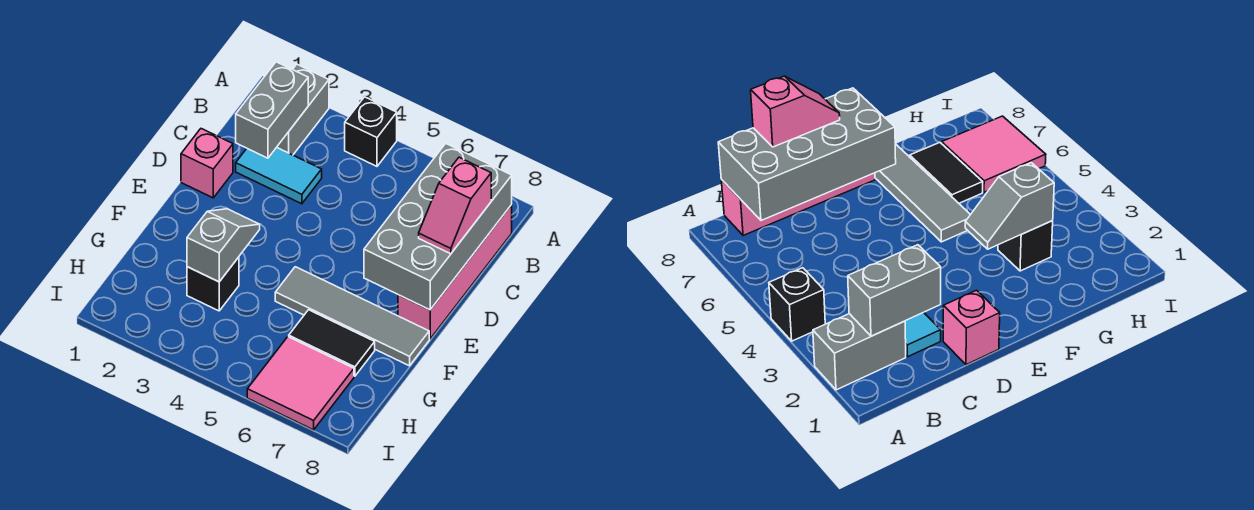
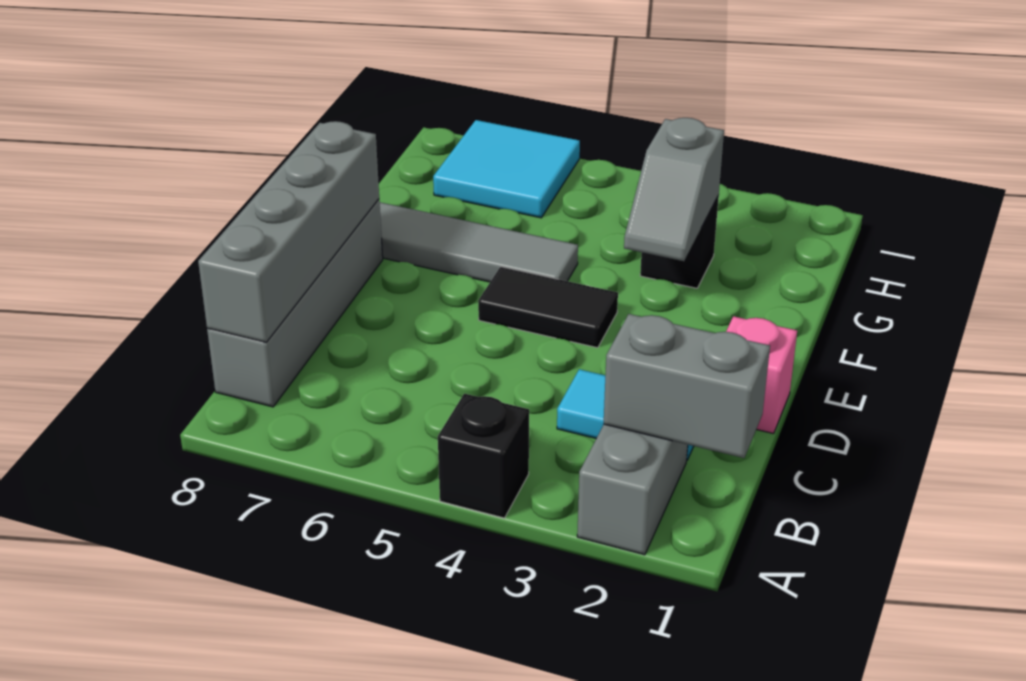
grey brick B2:C2 level 2 -> grey brick B1:B2 level 2
grey brick B7:E8 level 2 -> grey brick B8:E8 level 2
pink brick B8:E8 level 1 -> grey brick B8:E8 level 1
pink slope C8:D8 level 3 top C -> none
black tile G6:G7 level 1 -> black tile E4:E5 level 1
pink tile H6:I7 level 1 -> cyan tile H6:I7 level 1

